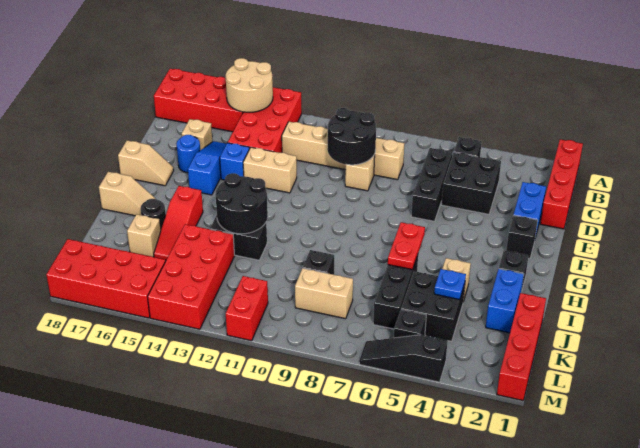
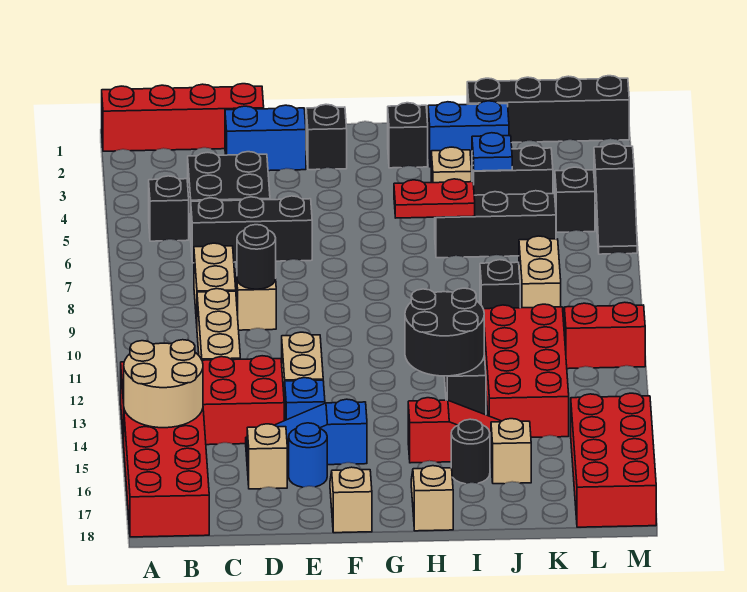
black round brick C9:D10 level 2 -> black round brick D9 level 2
red brick J1:M1 level 1 -> black brick J1:M1 level 1
black brick J4:K5 level 1 -> black brick J4:K4 level 1
red brick J13:M14 level 1 -> red brick J11:K14 level 1

